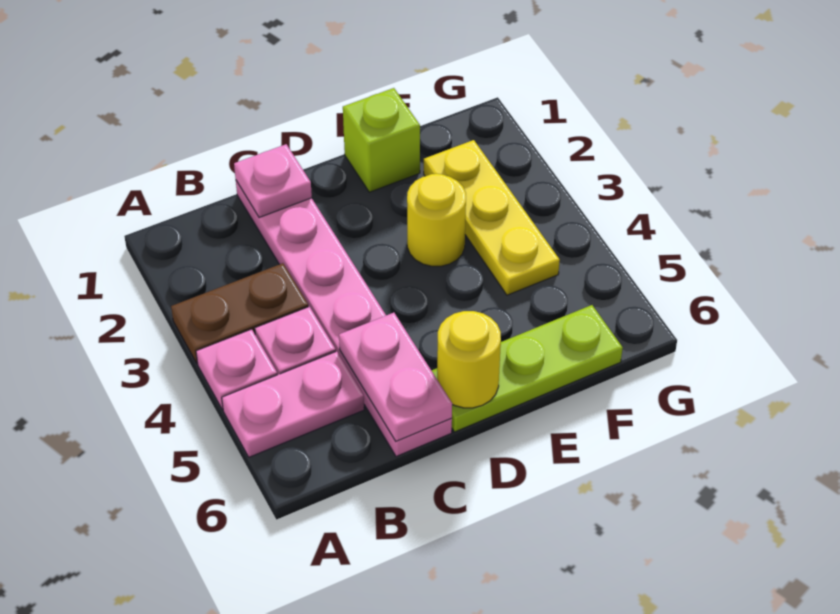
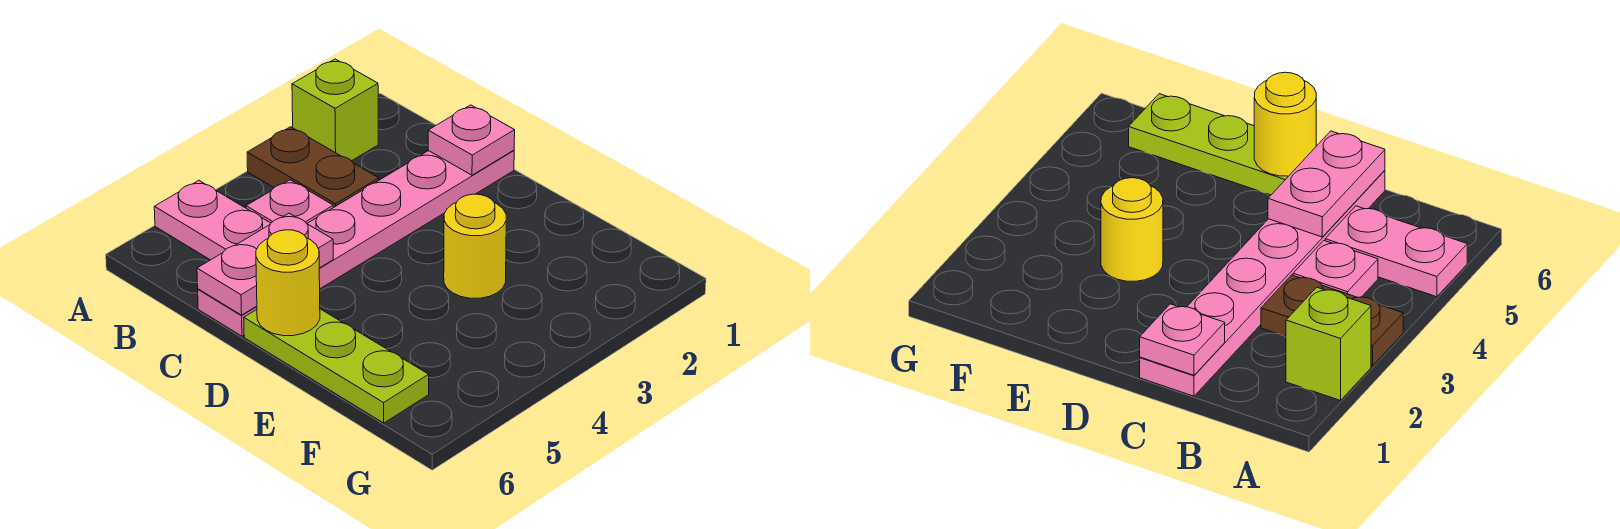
pink plate A4 level 1 -> none
lime brick E1 level 1 -> lime brick A2 level 1
yellow plate F2:F4 level 1 -> none

